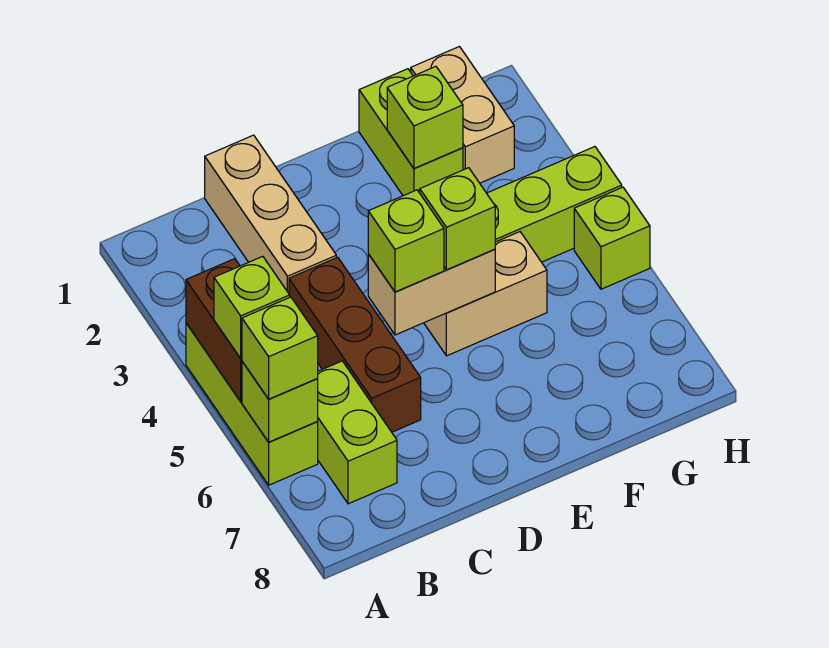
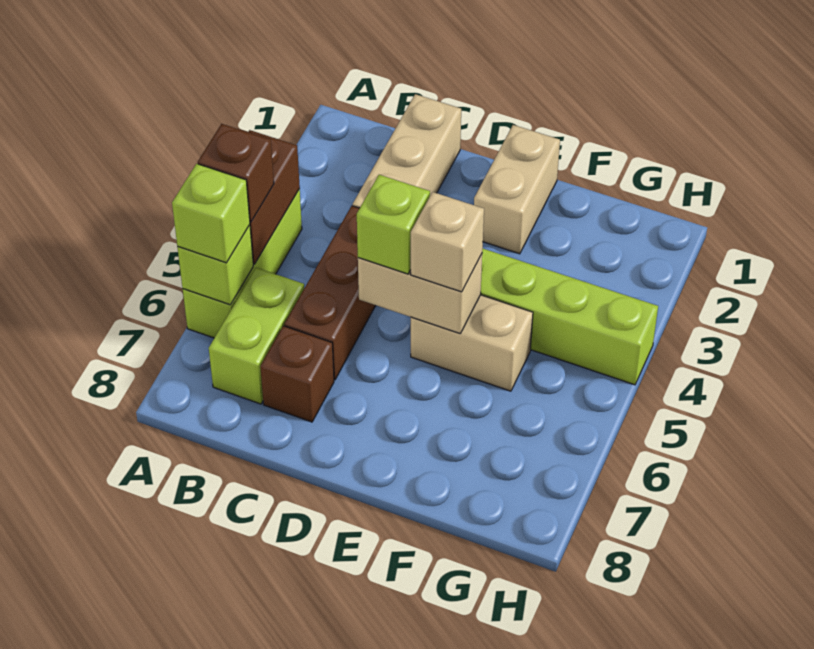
lime brick A5 level 3 -> brown brick A5 level 3
none -> brown brick C7 level 1
lime brick E5 level 3 -> tan brick E5 level 3
lime brick F1:F2 level 1 -> none
lime brick F2 level 2 -> none
tan brick G1:G2 level 1 -> tan brick E1:E2 level 1
lime brick H5 level 1 -> none

